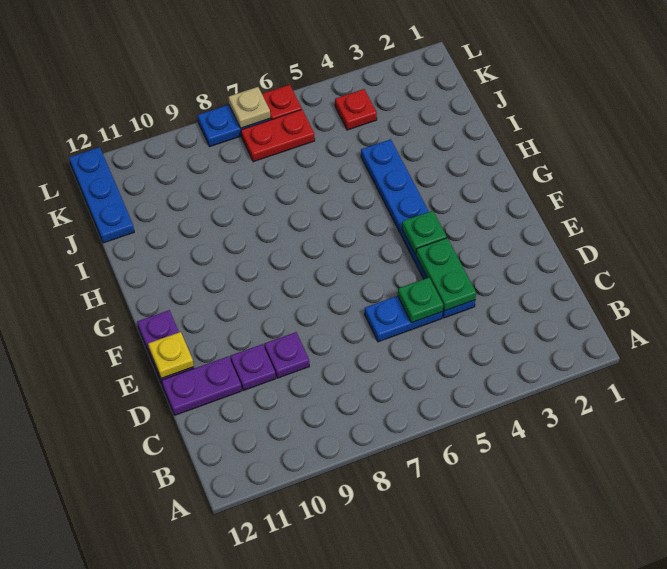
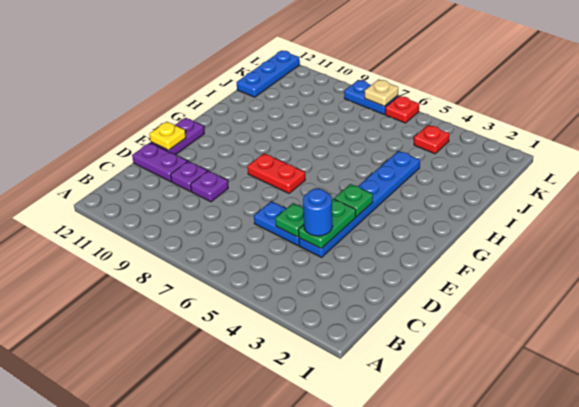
none -> blue round brick D4 level 3
red plate K6:K7 level 1 -> red plate F7:F8 level 1

